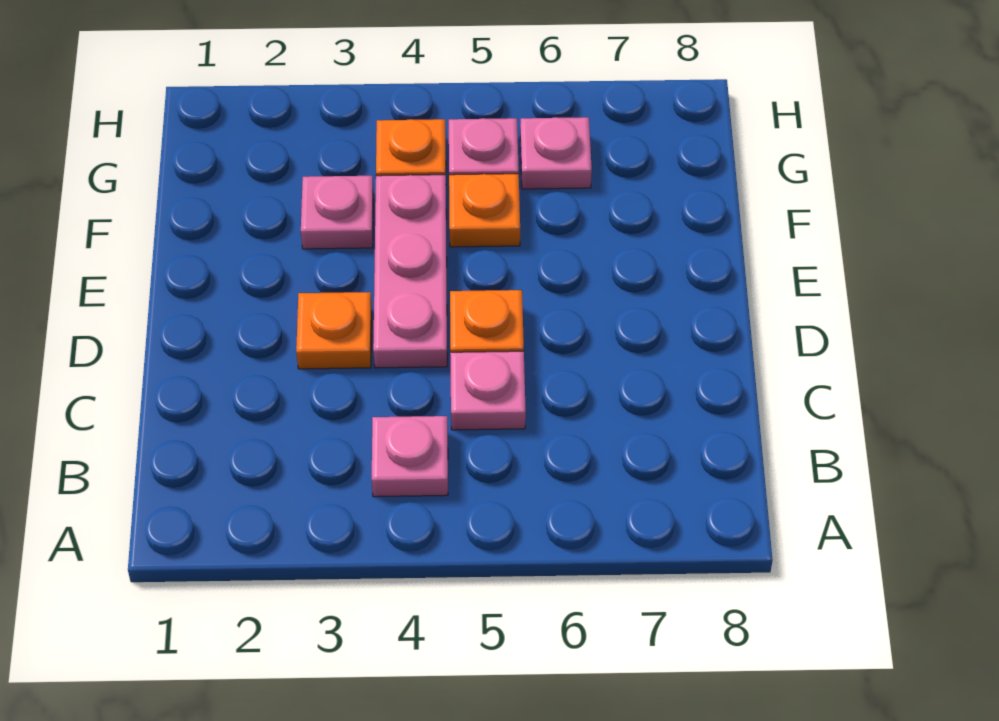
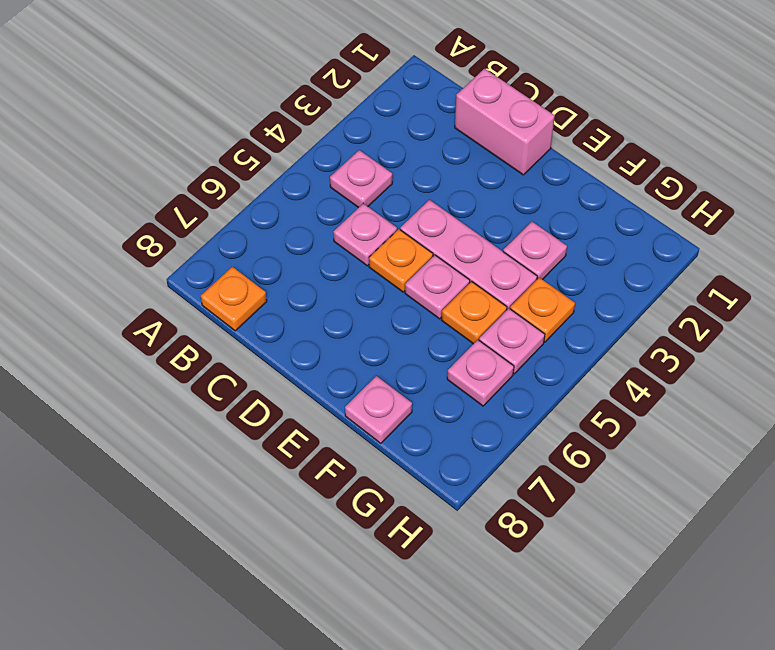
none -> pink brick C1:D1 level 1
orange plate D3 level 1 -> orange plate B8 level 1
none -> pink plate E5 level 1
none -> pink plate F8 level 1

